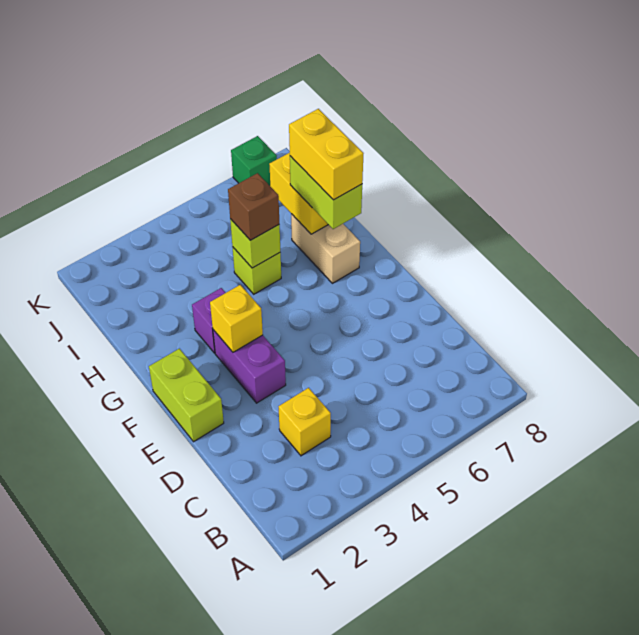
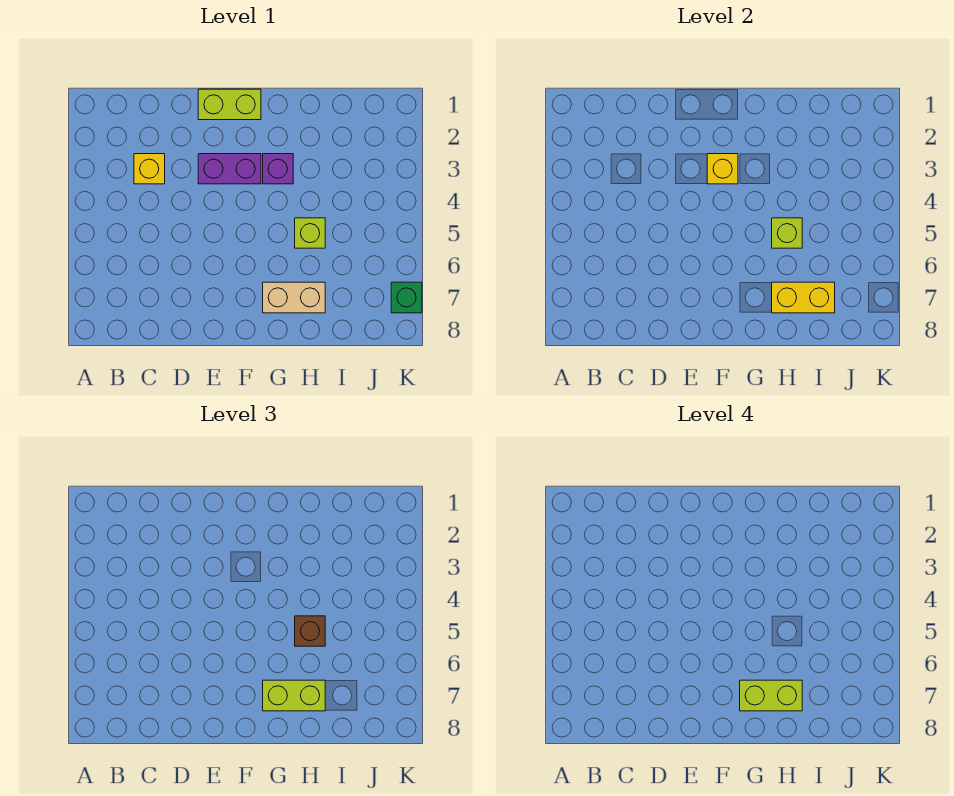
yellow brick G7:H7 level 4 -> lime brick G7:H7 level 4

